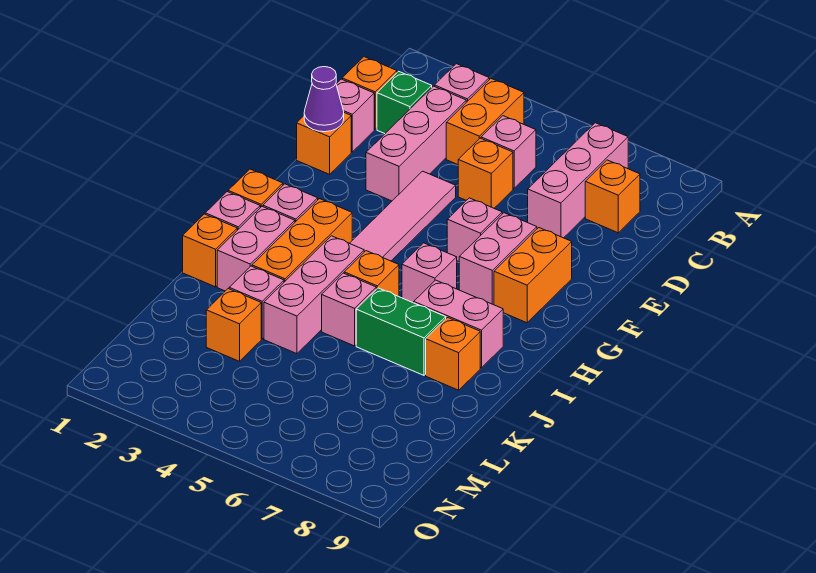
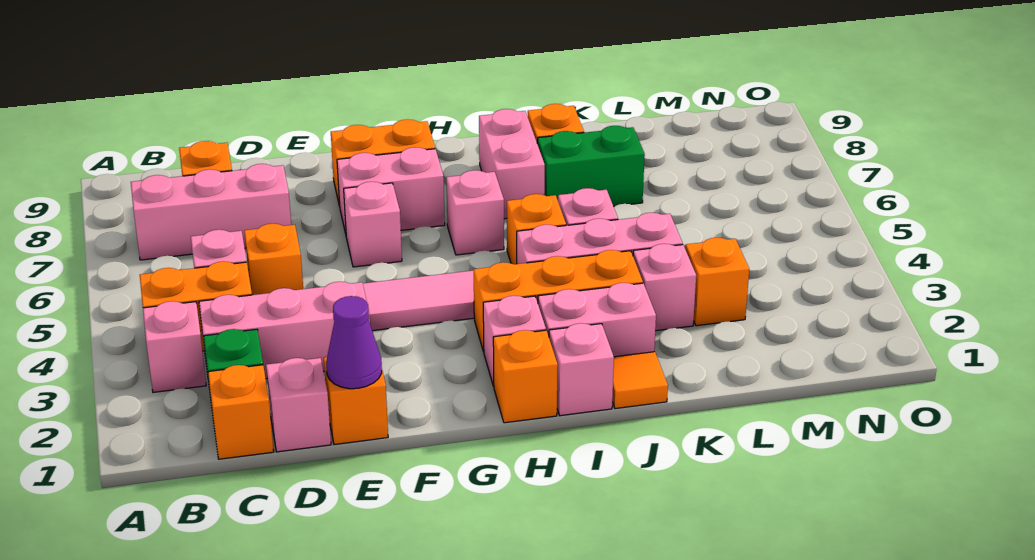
orange brick J1 level 1 -> orange tile J1 level 1
green brick J6:J7 level 1 -> green brick J7:K7 level 1

